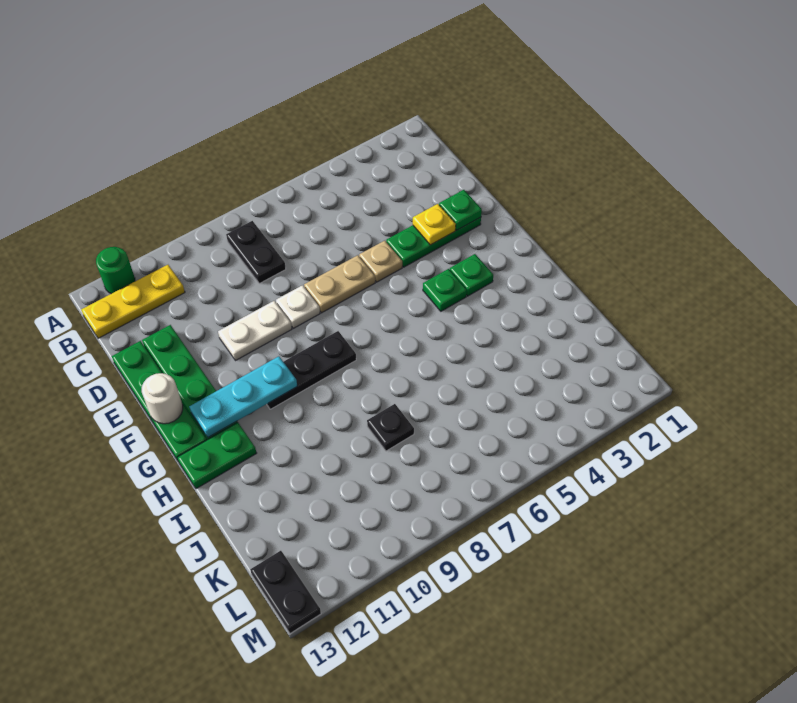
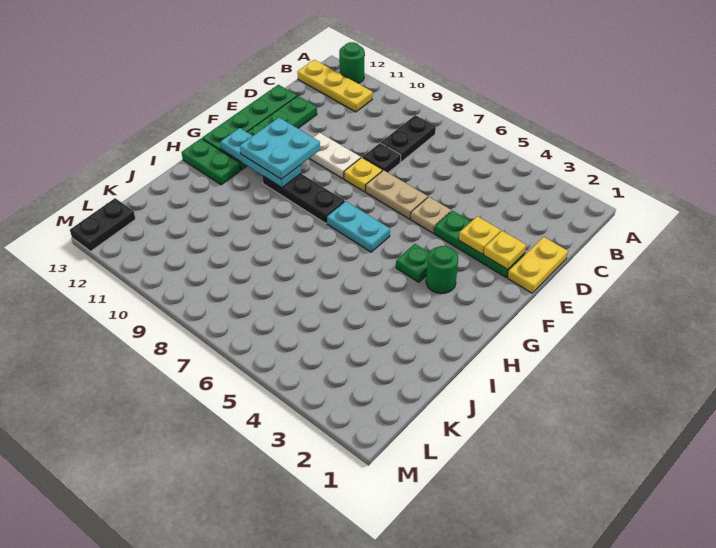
none -> yellow plate D1:E1 level 1
green plate E2 level 2 -> yellow plate E2 level 2
white plate E8 level 1 -> yellow plate E8 level 1
none -> cyan plate F10:G11 level 3
white round brick F13 level 2 -> none
green plate G3 level 1 -> green round brick G3 level 1
none -> cyan plate G6:G7 level 1
black plate J8 level 1 -> black plate D8 level 1

